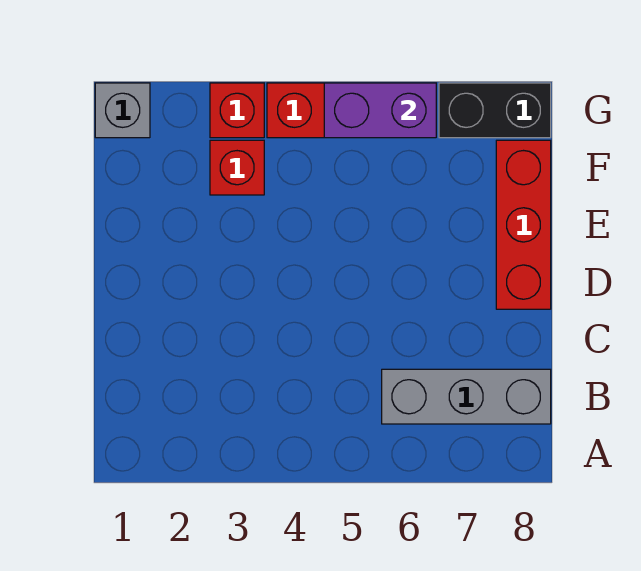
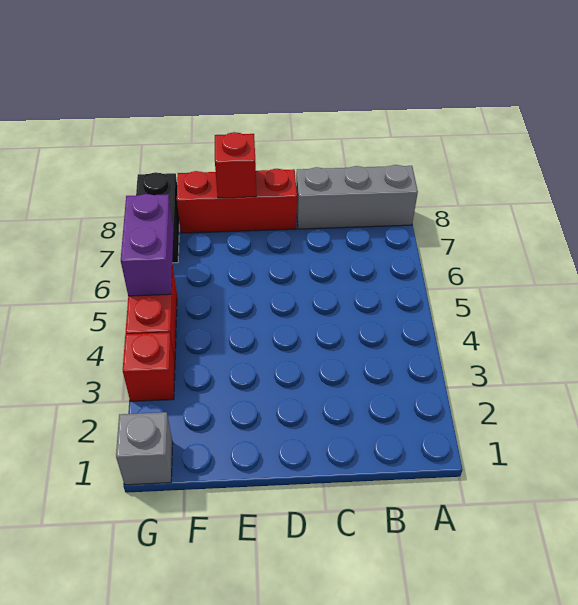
grey brick B6:B8 level 1 -> grey brick A8:C8 level 1
red brick F3 level 1 -> red brick E8 level 2

